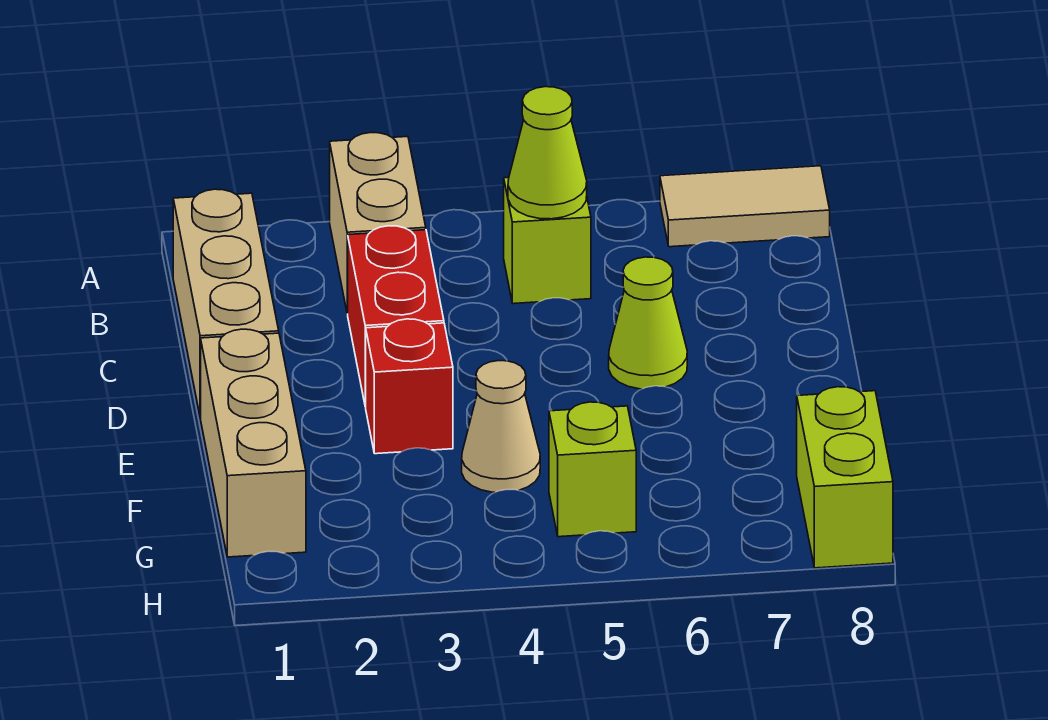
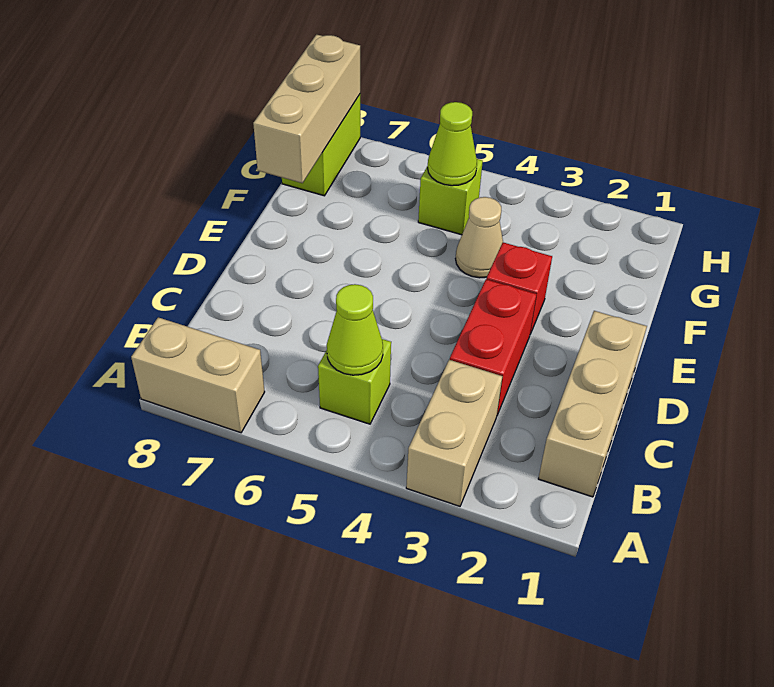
tan tile A7:A8 level 1 -> tan brick A7:A8 level 1
lime cone D6 level 1 -> lime cone G5 level 2
tan brick E1:G1 level 1 -> tan brick F8:H8 level 2

